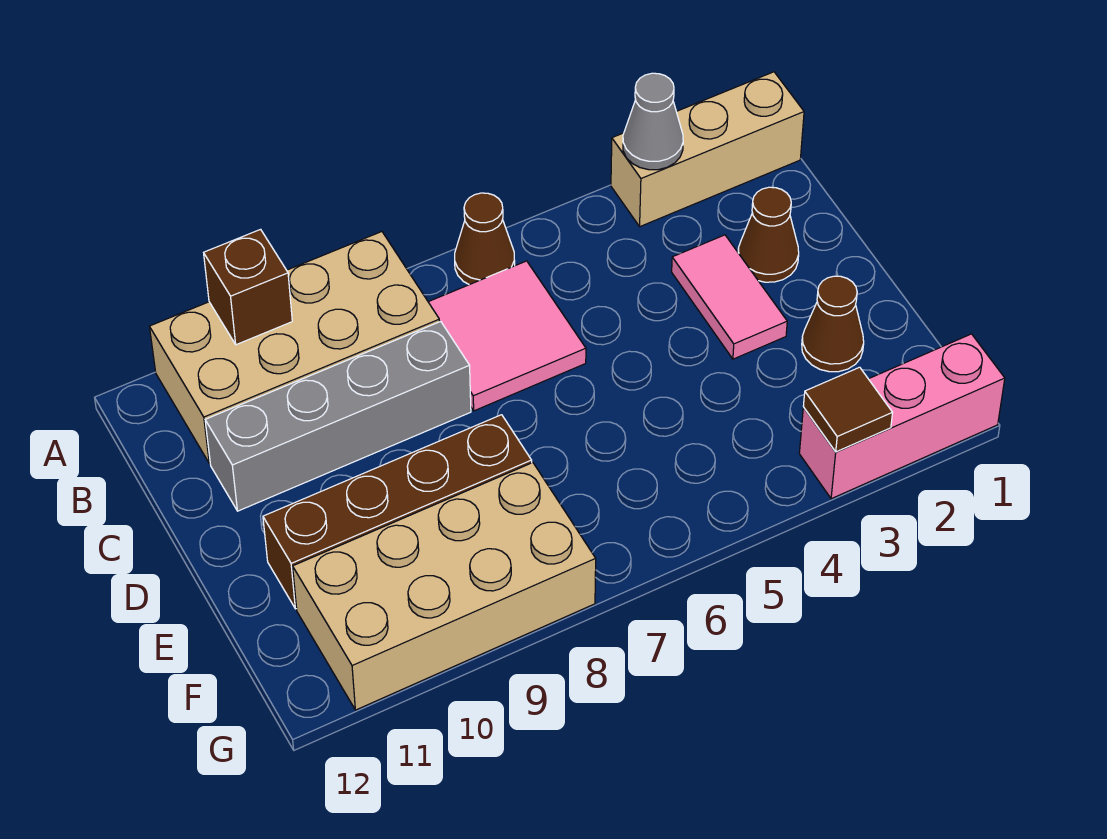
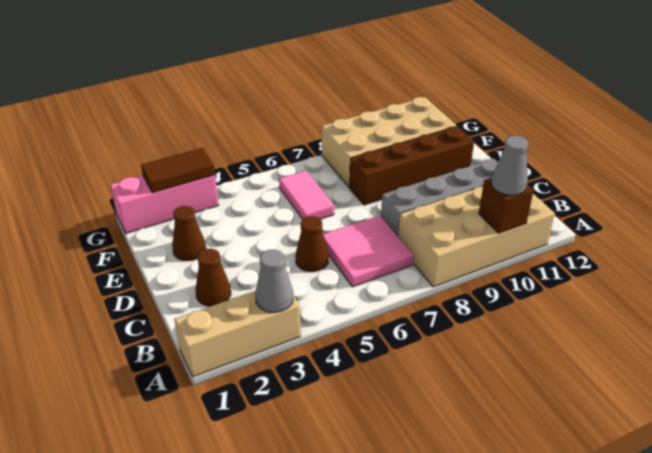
brown cone A6 level 1 -> brown cone C5 level 1
none -> grey cone A10 level 3
pink tile C3:D3 level 1 -> pink tile E6:F6 level 1
brown tile G3 level 2 -> brown tile G2:G3 level 2

